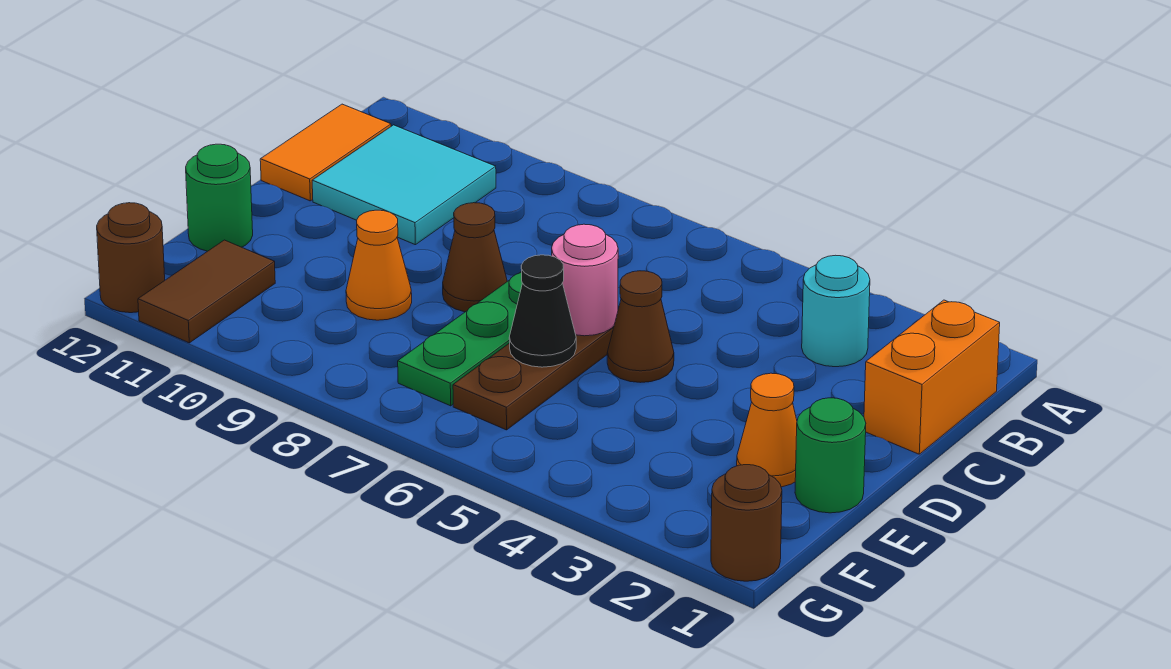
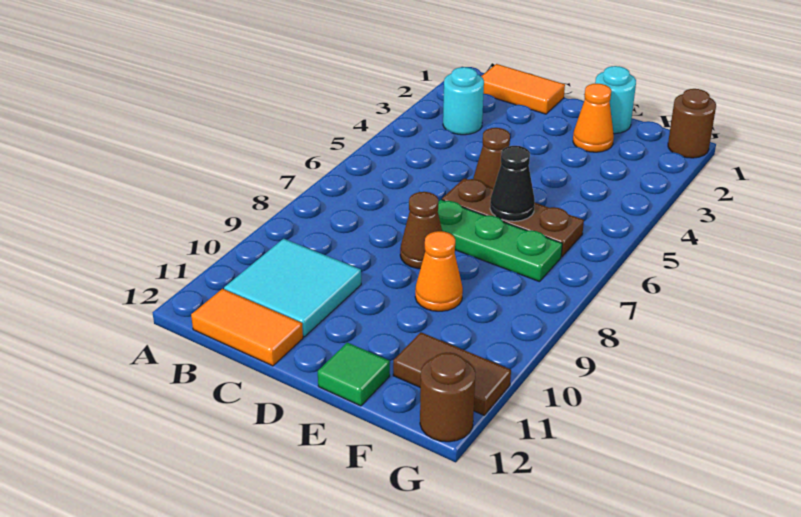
orange brick B1:C1 level 1 -> orange tile B1:C1 level 1
pink round brick D6 level 2 -> none
green round brick E1 level 1 -> cyan round brick E1 level 1
green round brick E12 level 1 -> green tile E12 level 1

